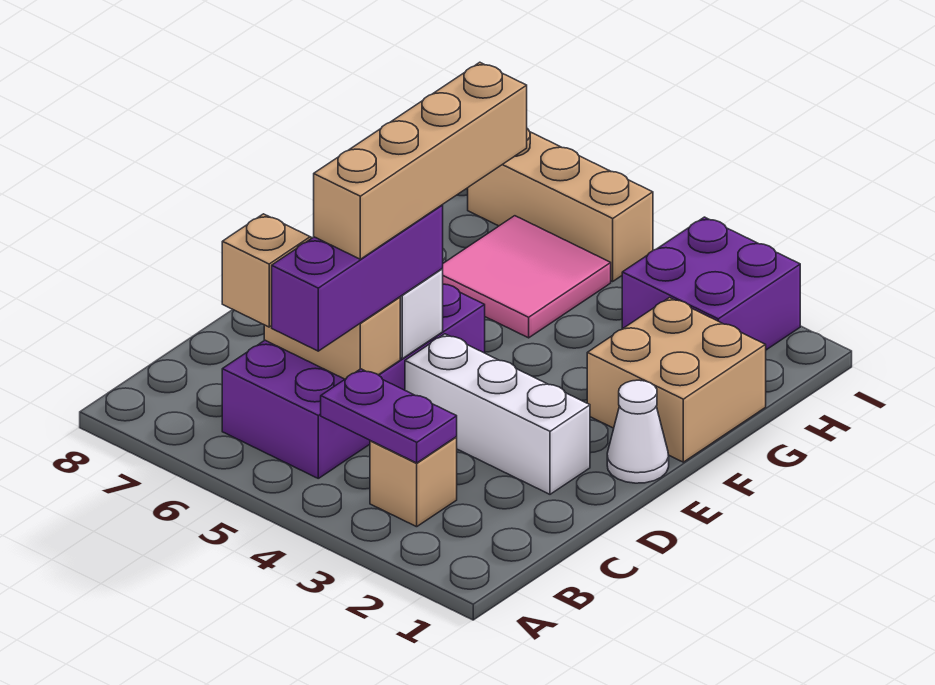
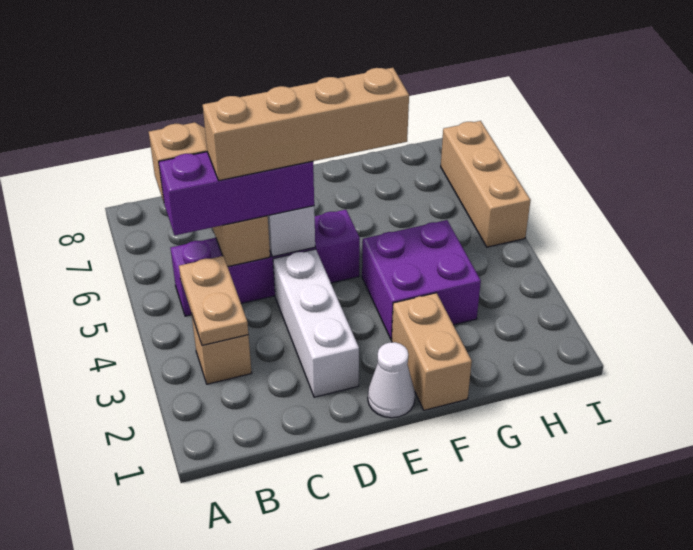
purple plate B3:B4 level 2 -> tan plate B3:B4 level 2
purple brick B5:E6 level 1 -> purple brick B5:E5 level 1
tan brick F1:G2 level 1 -> tan brick F1:F2 level 1
pink tile G5:H6 level 1 -> none
purple brick H2:I3 level 1 -> purple brick F3:G4 level 1

